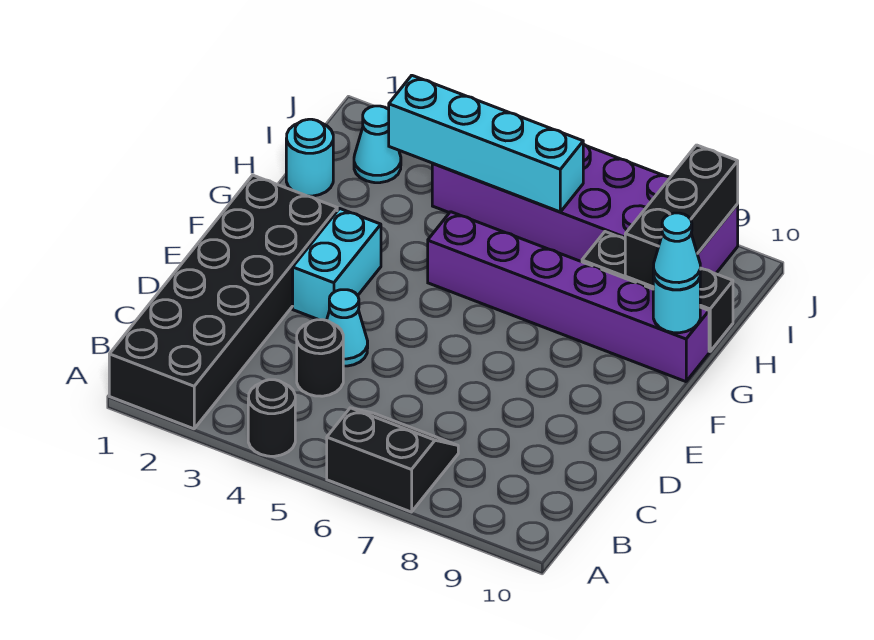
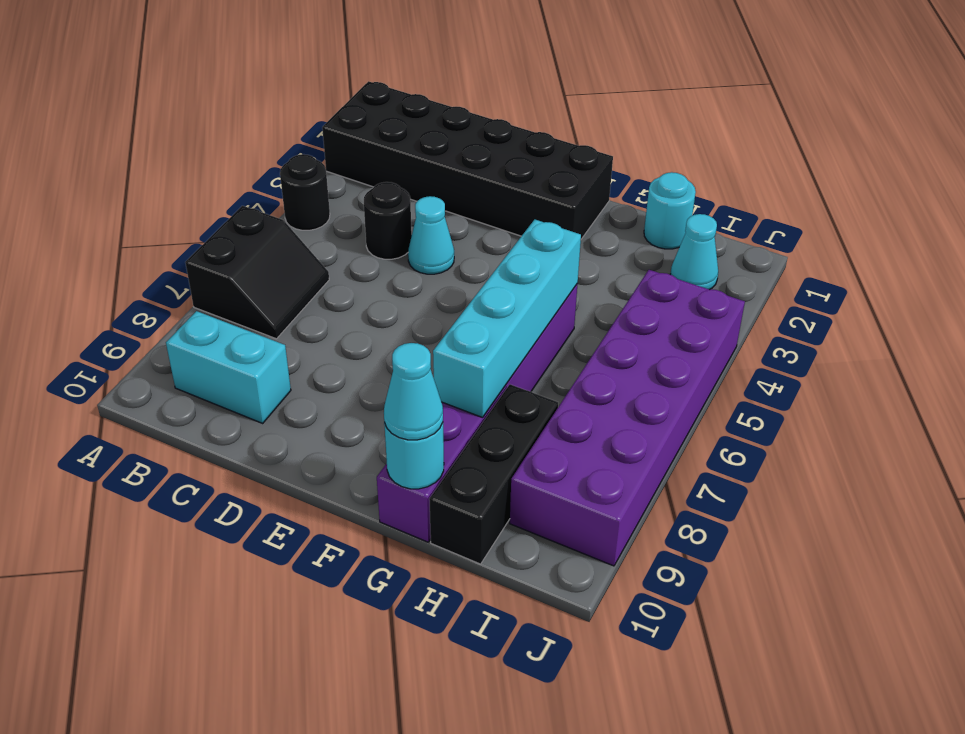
cyan brick E3:F3 level 1 -> cyan brick B9:C9 level 1
black brick H9:J9 level 2 -> none
cyan brick I3:I6 level 2 -> cyan brick G5:G8 level 2

